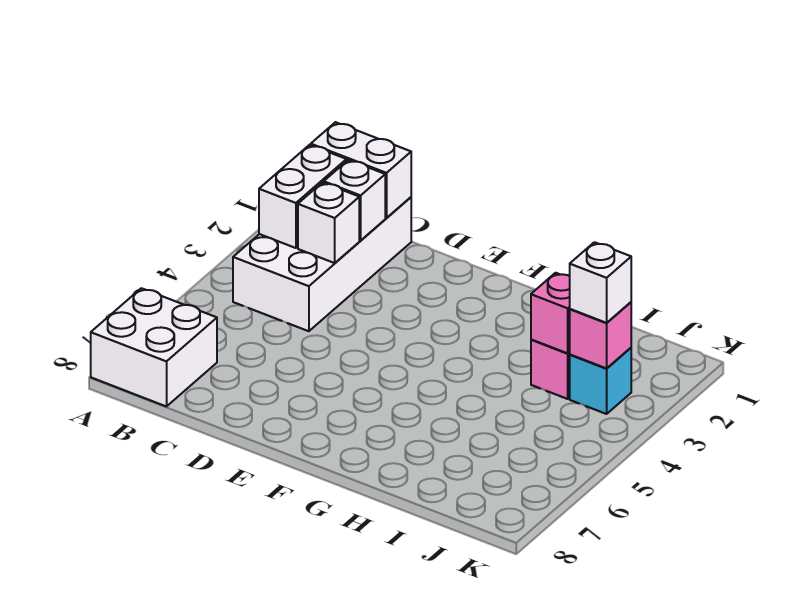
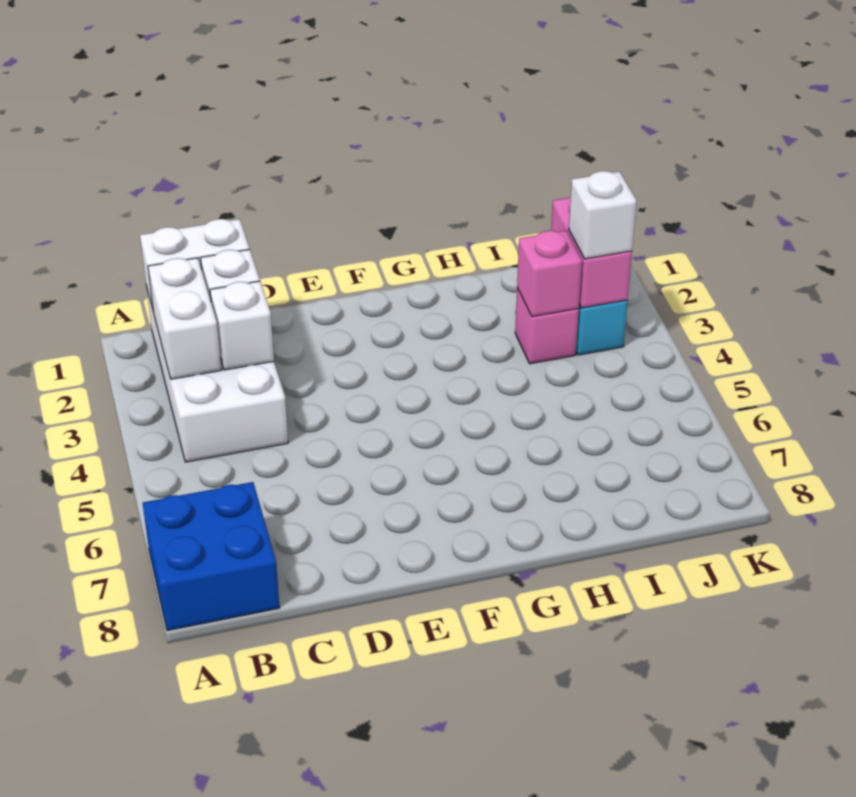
white brick A7:B8 level 1 -> blue brick A7:B8 level 1
pink brick J3 level 2 -> pink brick J2:J3 level 2

